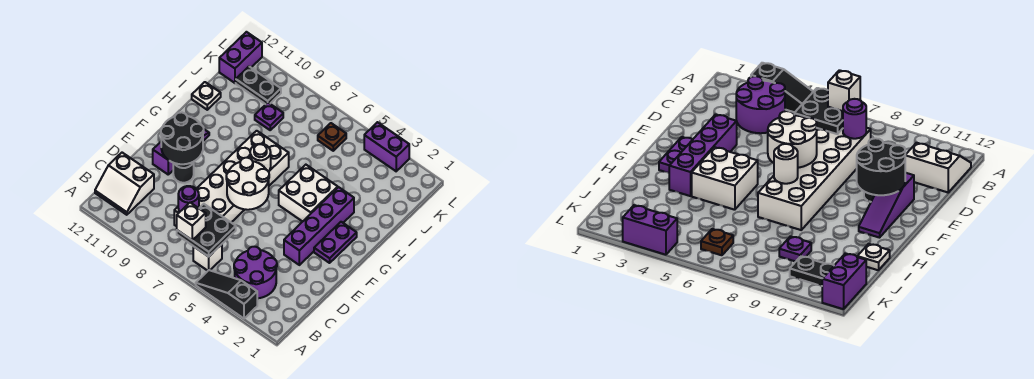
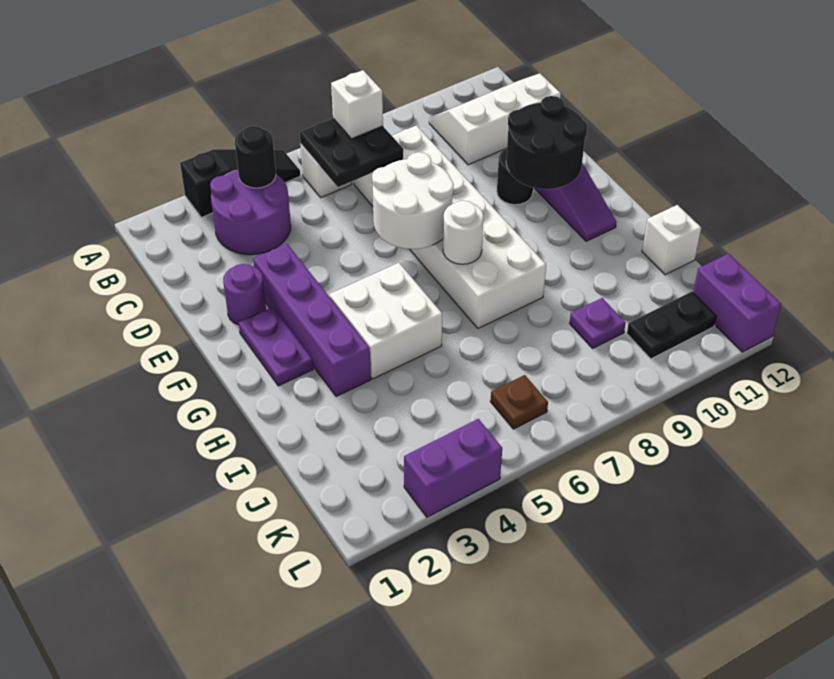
none -> black round brick B4 level 2
white slope B11:C12 level 1 top C -> white slope B10:C12 level 1 top C
purple round brick C8 level 2 -> purple round brick E2 level 1
white plate I12 level 1 -> white brick I12 level 1

